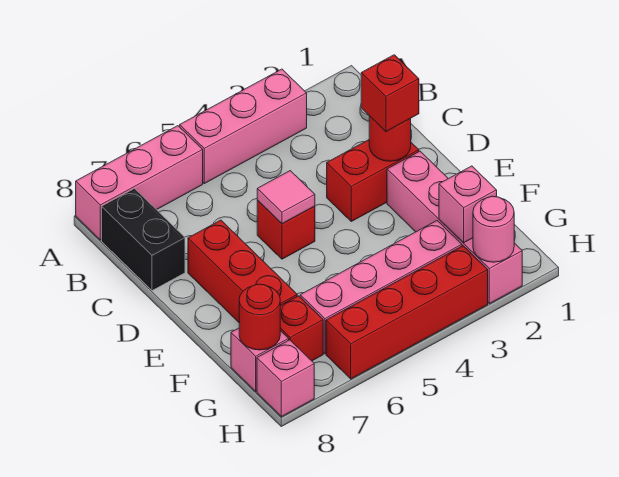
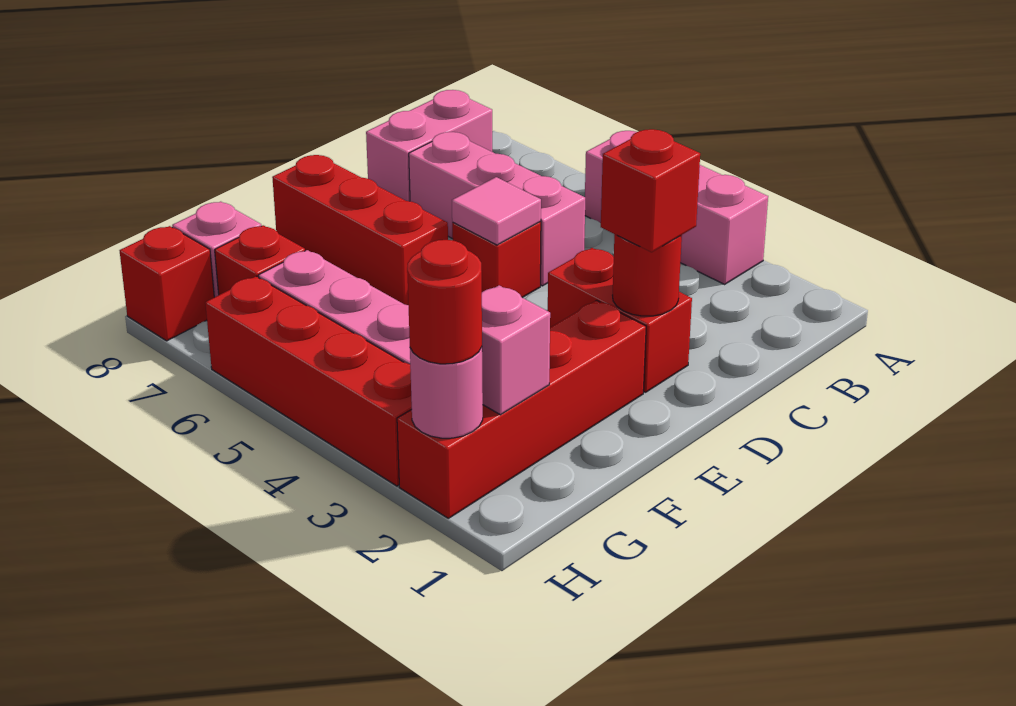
pink brick A6:A8 level 1 -> pink brick C5:C7 level 1
black brick B8:C8 level 1 -> pink brick B8:C8 level 1
red brick D7:F7 level 1 -> red brick E6:E8 level 1
pink brick E2:H2 level 1 -> red brick E2:H2 level 1
red round brick G8 level 2 -> red round brick H2 level 3
pink brick H8 level 1 -> red brick H8 level 1

